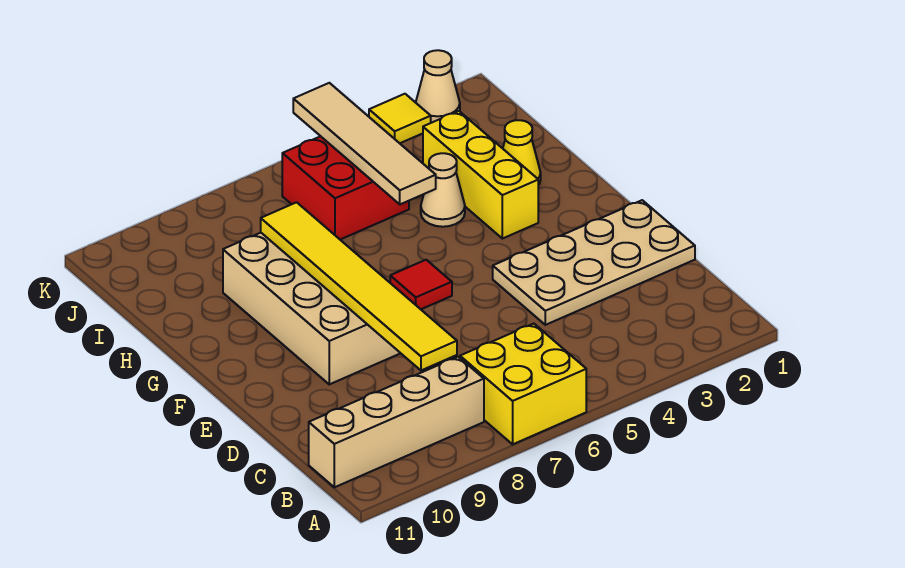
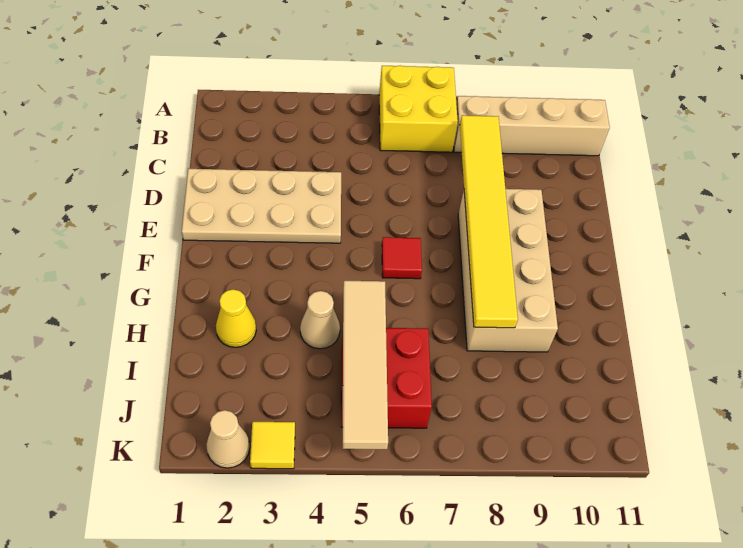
yellow brick G3:I3 level 1 -> none

